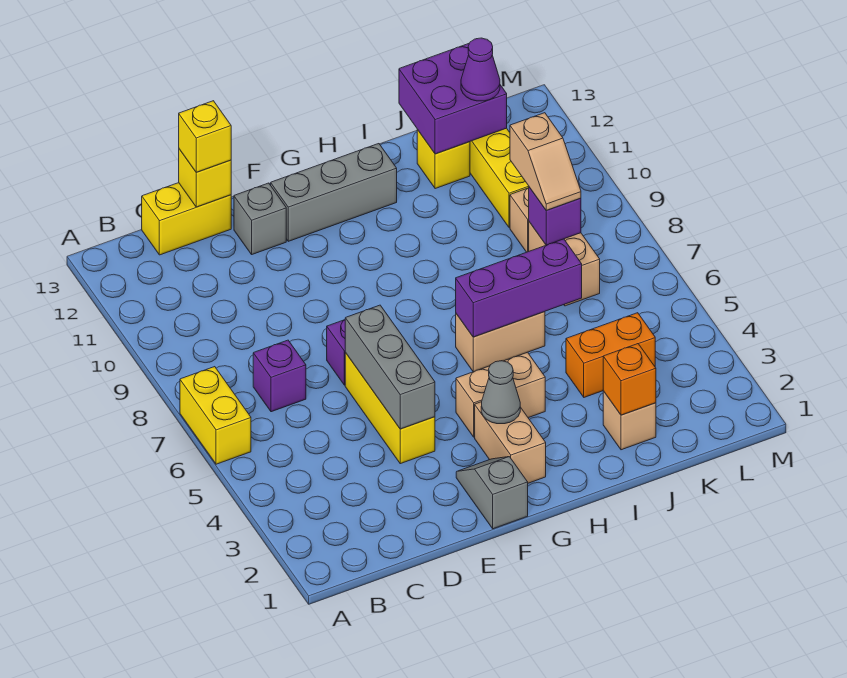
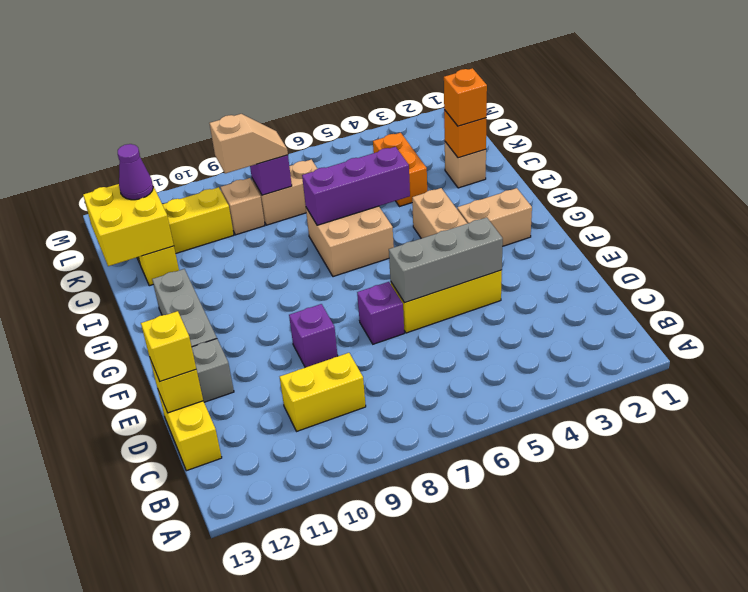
yellow brick A6:A7 level 1 -> yellow brick C9:C10 level 1
purple brick C7 level 1 -> purple brick E9 level 1
grey slope F1:F2 level 1 top 1 -> none
grey cone G3 level 2 -> none
tan brick H6:I6 level 1 -> tan brick H6:I7 level 1
purple brick H6:J6 level 2 -> purple brick I5:I7 level 2
none -> orange brick J2 level 3
purple brick J12:K13 level 2 -> yellow brick J12:K13 level 2

